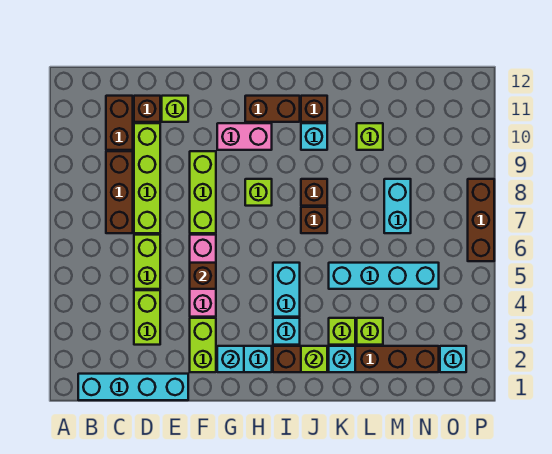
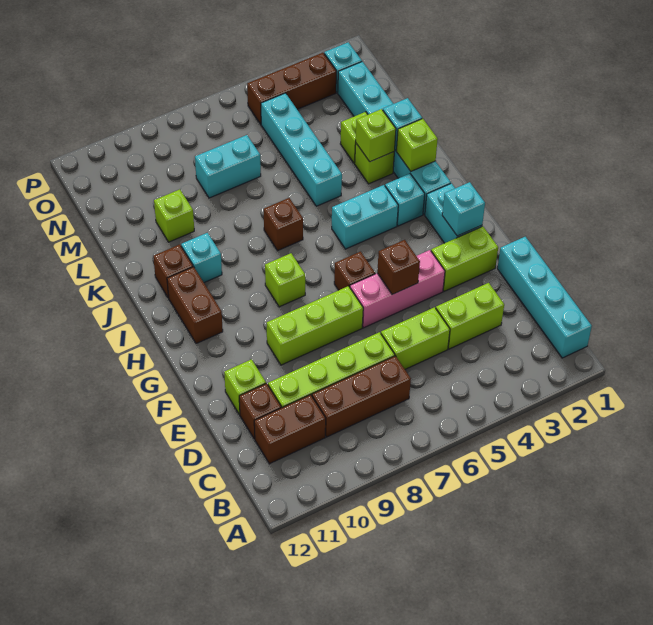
pink brick G10:H10 level 1 -> none
brown brick I2:N2 level 1 -> cyan brick I2:N2 level 1
brown brick J8 level 1 -> brown brick G6 level 1
none -> lime brick K3 level 2
brown brick P6:P8 level 1 -> brown brick O3:O5 level 1

